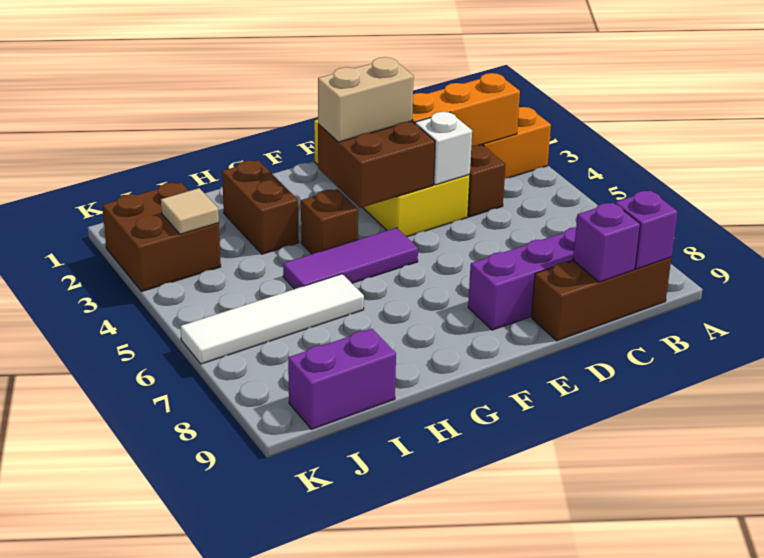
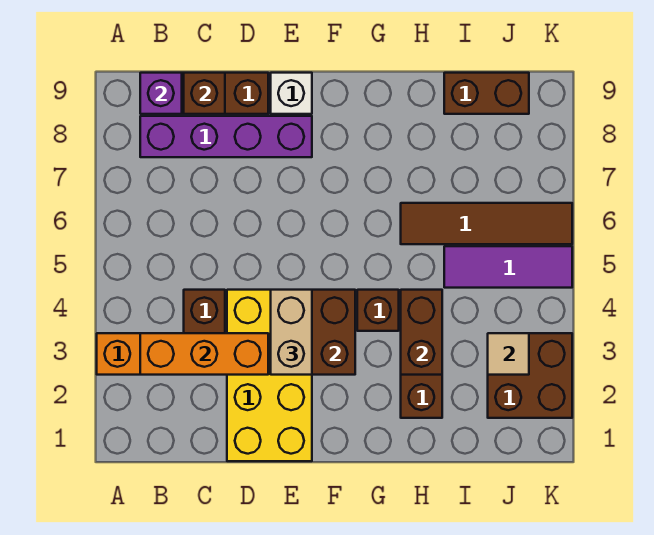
purple brick C9 level 2 -> brown brick C9 level 2
white brick D4 level 2 -> white brick E9 level 1
tan brick E3:F3 level 3 -> tan brick E3:E4 level 3
purple tile F5:H5 level 1 -> purple tile I5:K5 level 1
none -> brown brick H3:H4 level 2
white tile H6:K6 level 1 -> brown tile H6:K6 level 1
purple brick I9:J9 level 1 -> brown brick I9:J9 level 1

